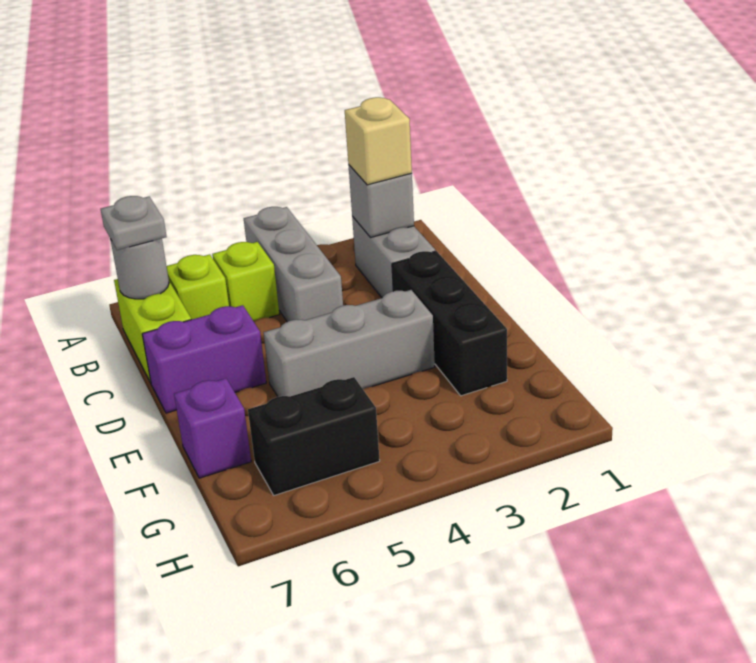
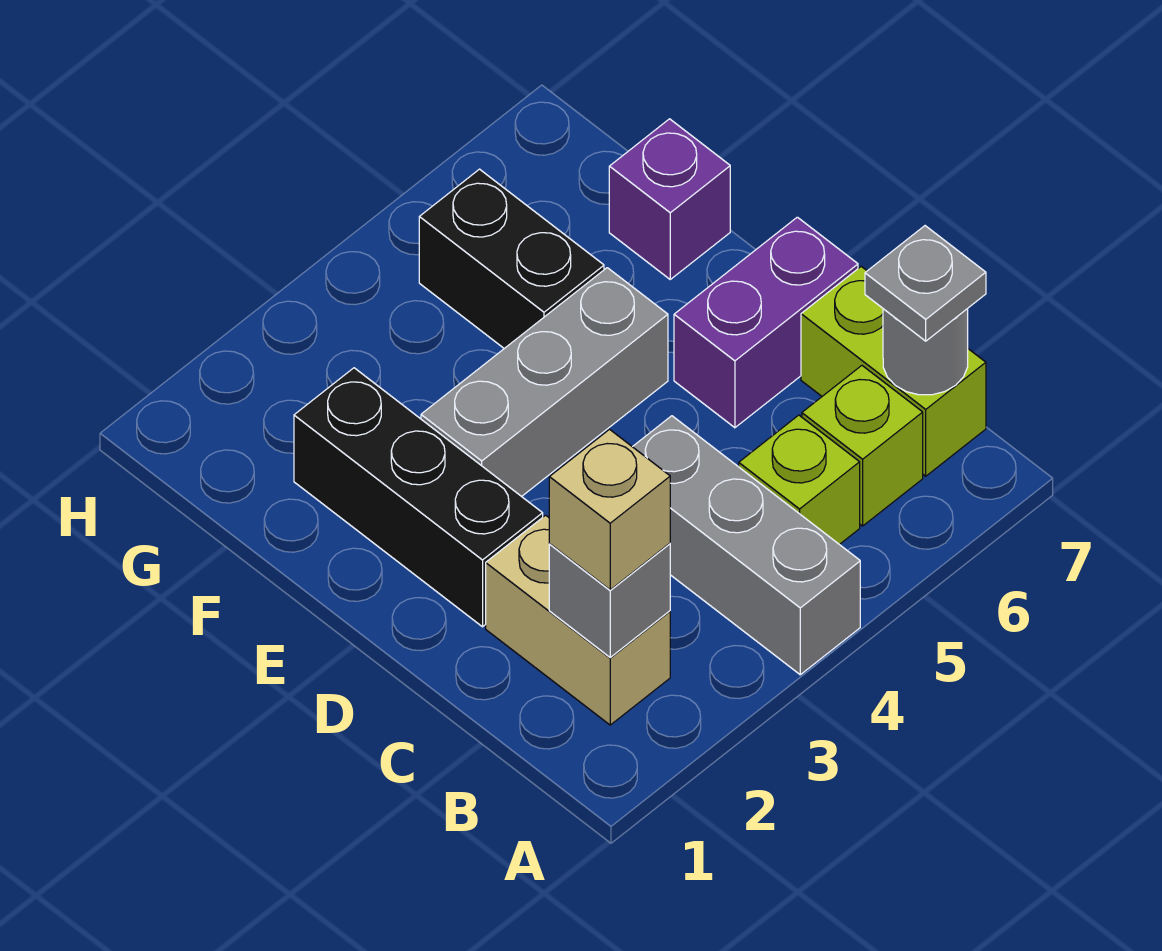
grey brick B2:C2 level 1 -> tan brick B2:C2 level 1
black brick G5:G6 level 1 -> black brick F5:G5 level 1

